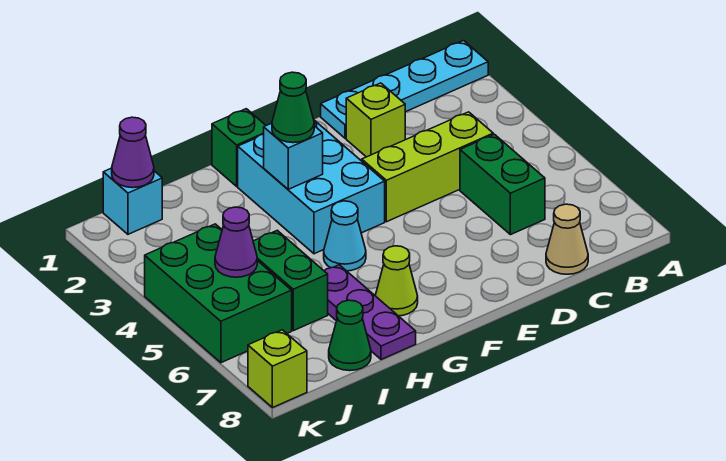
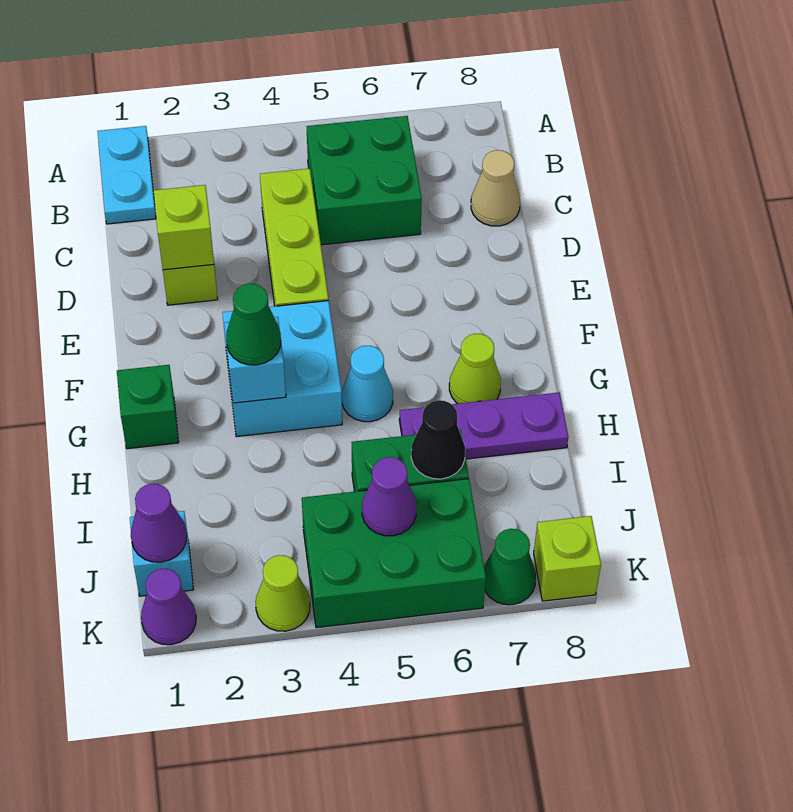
cyan plate A1:D1 level 1 -> cyan plate A1:B1 level 1
green brick C5:C6 level 1 -> green brick B5:C6 level 1
none -> lime brick D2 level 2
cyan brick F2:G4 level 1 -> cyan brick F3:G4 level 1
none -> black cone I6 level 2
green cone I8 level 1 -> green cone K7 level 1
none -> purple cone K1 level 1
none -> lime cone K3 level 1

